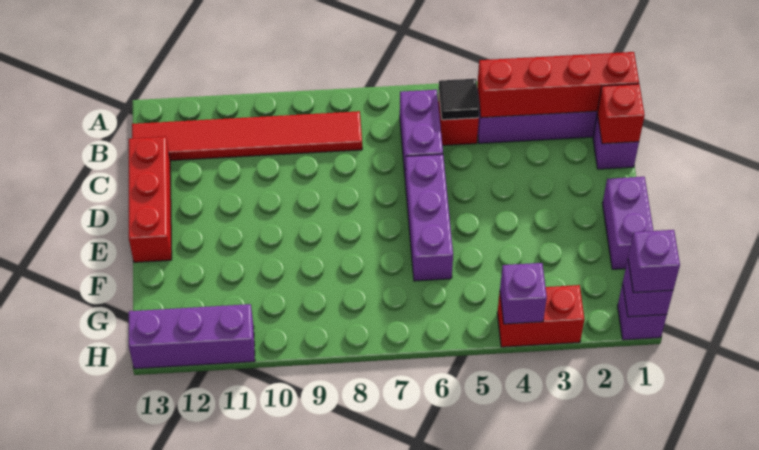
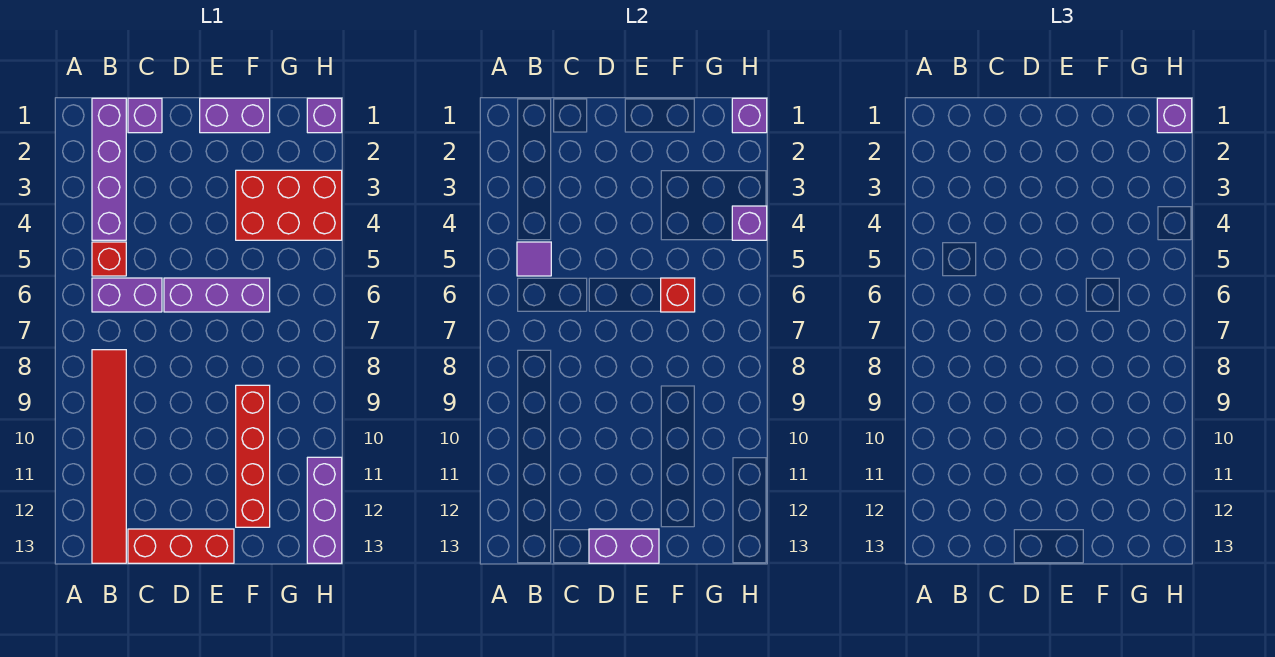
red brick B1:B4 level 2 -> red brick F9:F12 level 1
black tile B5 level 2 -> purple tile B5 level 2
red brick C1 level 2 -> red brick F6 level 2
none -> purple brick D13:E13 level 2
red brick H3:H4 level 1 -> red brick F3:H4 level 1

